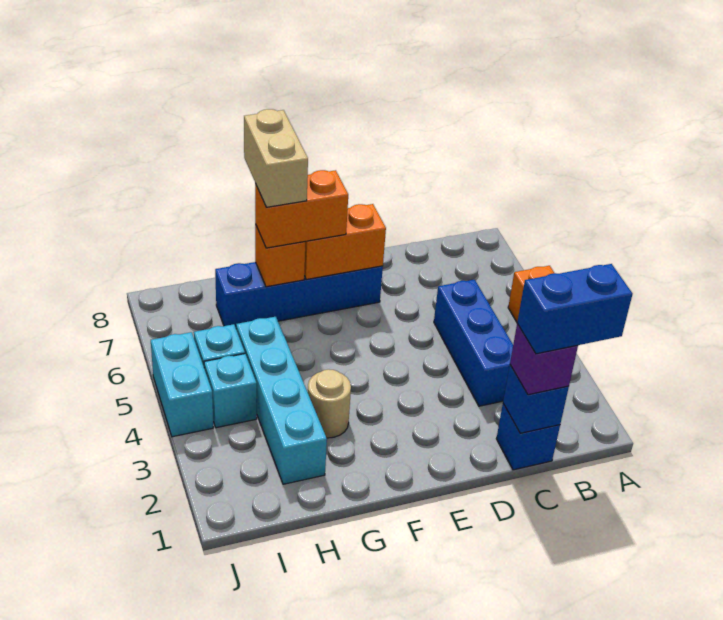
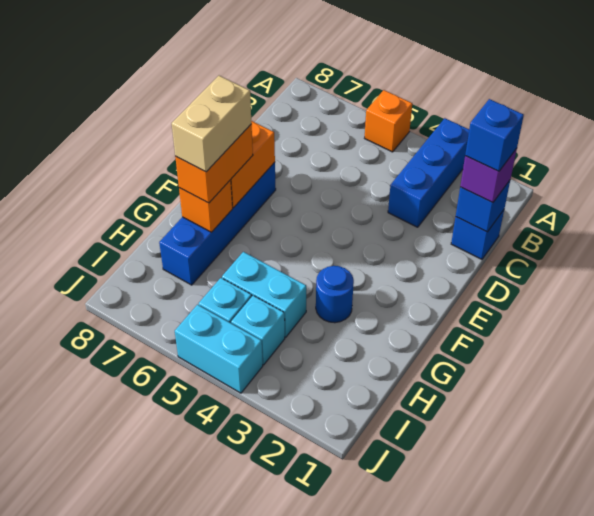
blue brick B1:C1 level 4 -> blue brick C1 level 4
blue brick C3:C5 level 1 -> blue brick A3:C3 level 1
tan round brick G3 level 1 -> blue round brick G3 level 1
tan brick G7:G8 level 4 -> tan brick F7:G7 level 4
cyan brick H2:H5 level 1 -> cyan brick H4:H5 level 1

